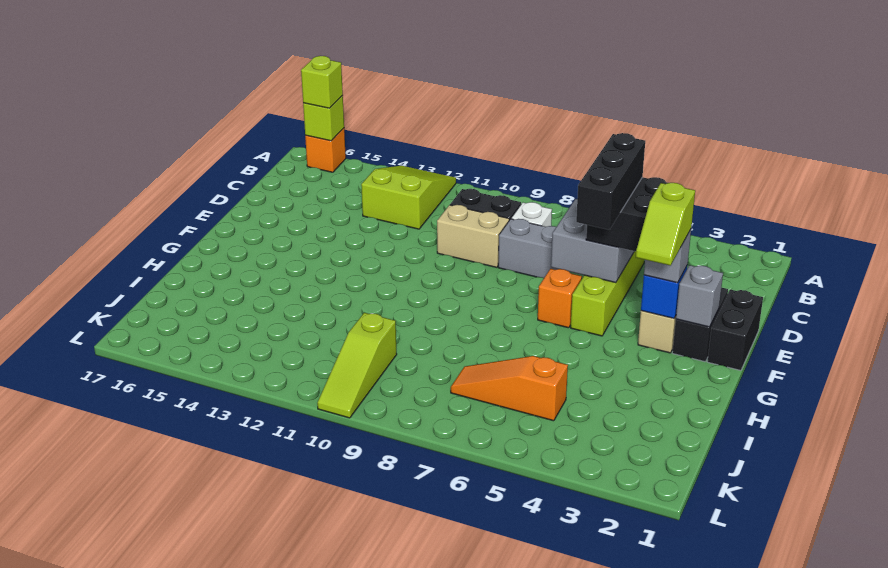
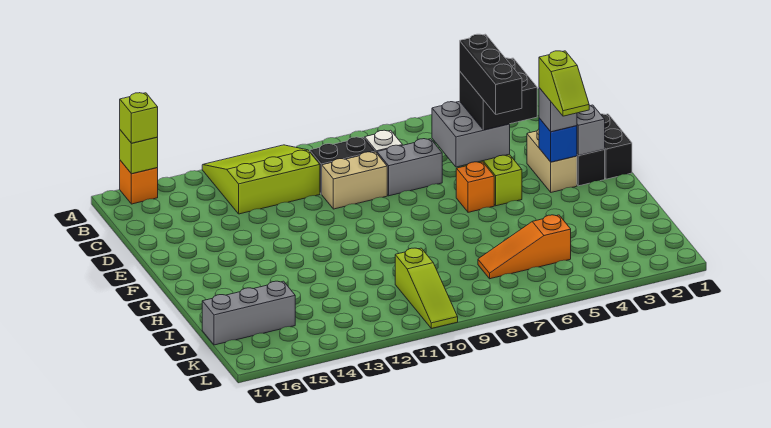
lime slope A12:C13 level 1 top C -> lime slope A11:C13 level 1 top C
none -> grey brick J15:J17 level 1

